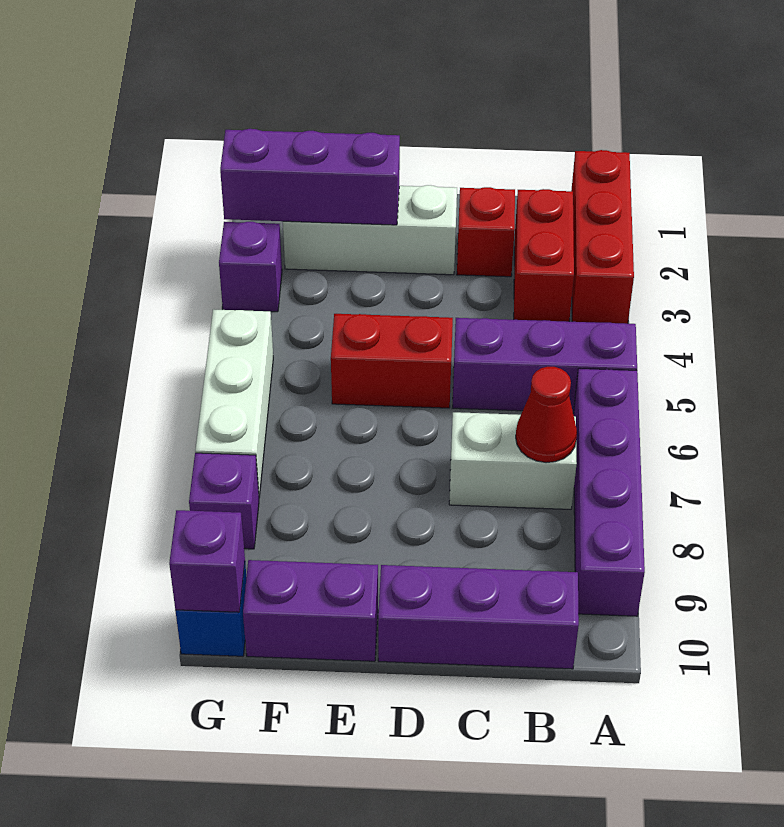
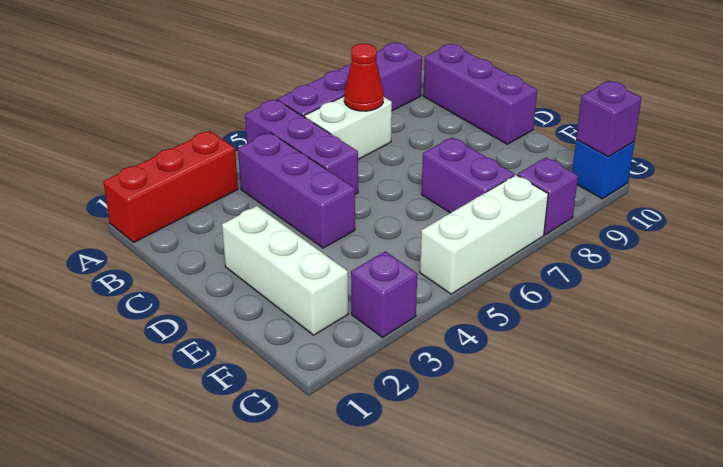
red brick B2:B3 level 1 -> none
white brick B7:C7 level 1 -> white brick B6:B7 level 1
red brick C2 level 1 -> none
red brick D5:E5 level 1 -> none
purple brick E2:G2 level 2 -> purple brick B4:D4 level 1
purple brick E10:F10 level 1 -> purple brick E7:F7 level 1

